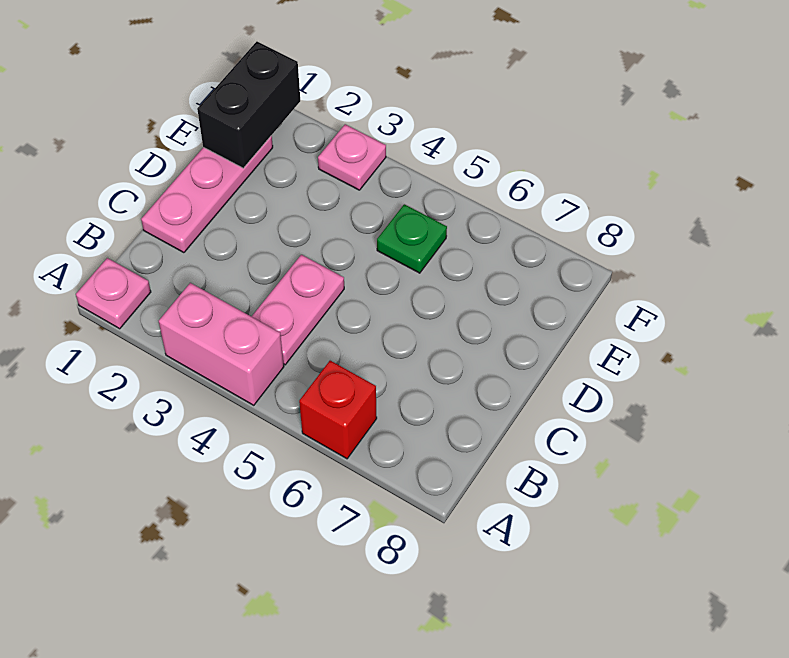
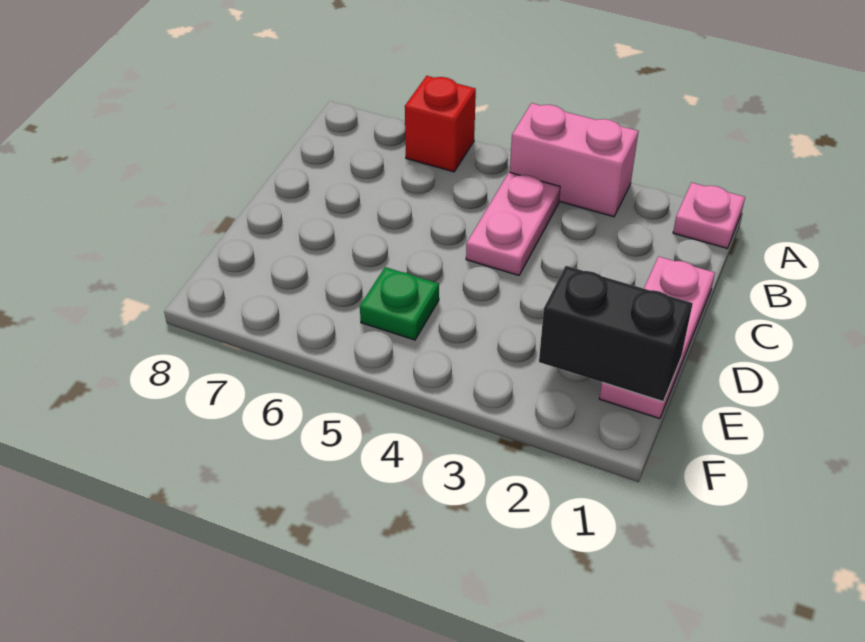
black brick E1:F1 level 2 -> black brick E1:E2 level 2
pink plate F3 level 1 -> none

